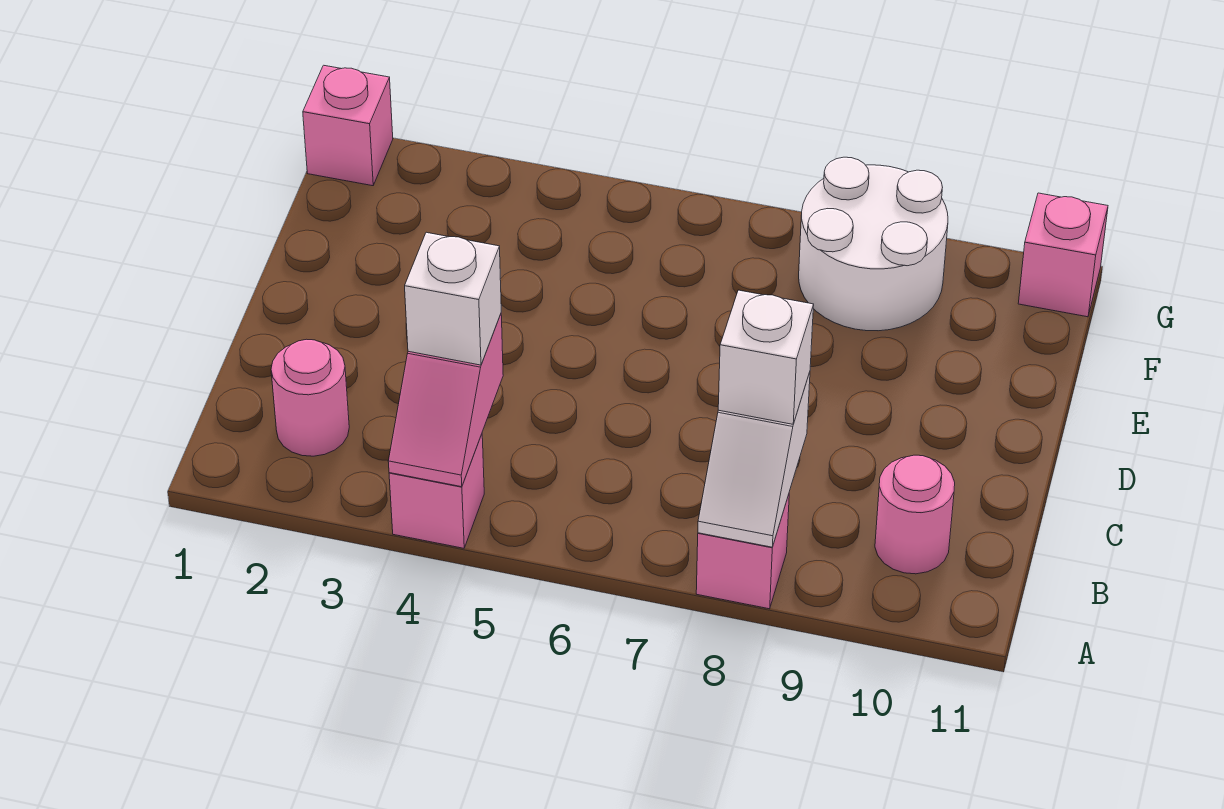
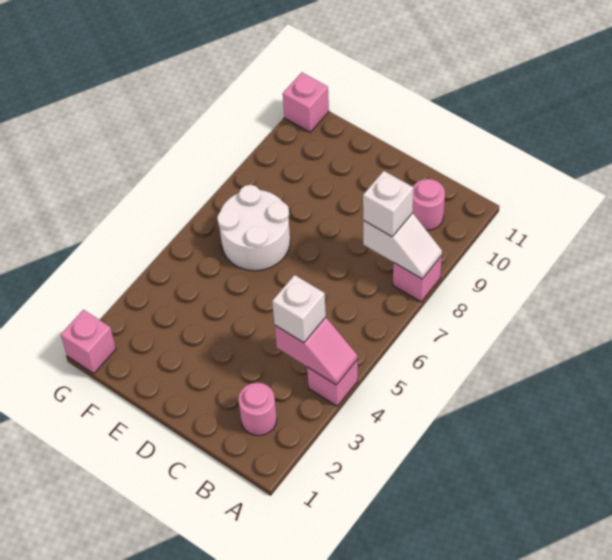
white round brick F8:G9 level 1 -> white round brick E6:F7 level 1

